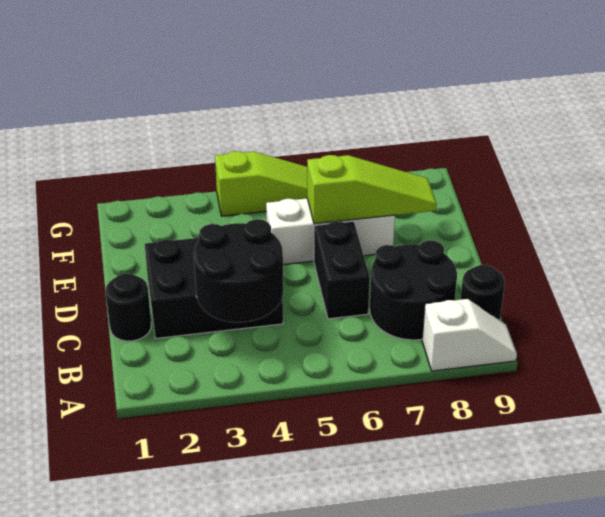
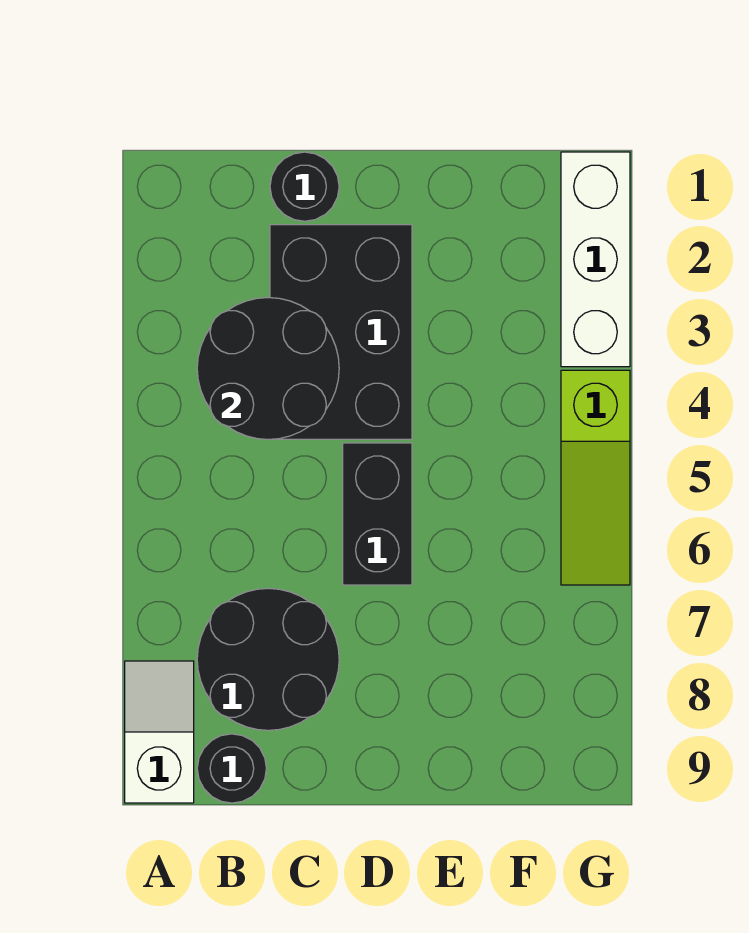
white slope A8:A9 level 1 top 8 -> white slope A8:A9 level 1 top 9
black brick C6:D6 level 1 -> black brick D5:D6 level 1
white brick E5:E7 level 1 -> white brick G1:G3 level 1
lime slope E6:E8 level 2 top 6 -> none

